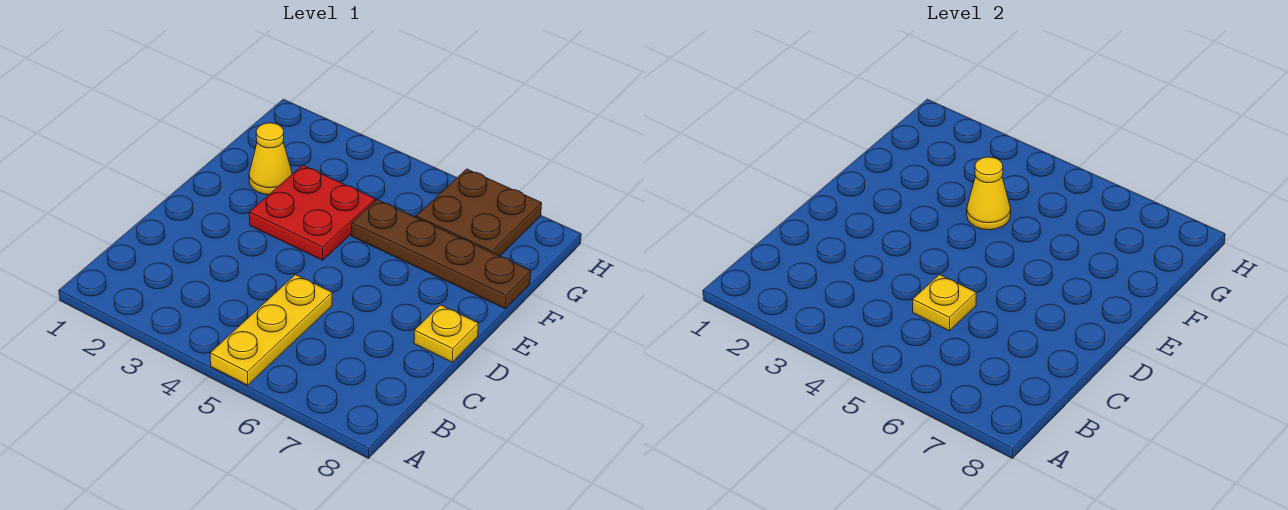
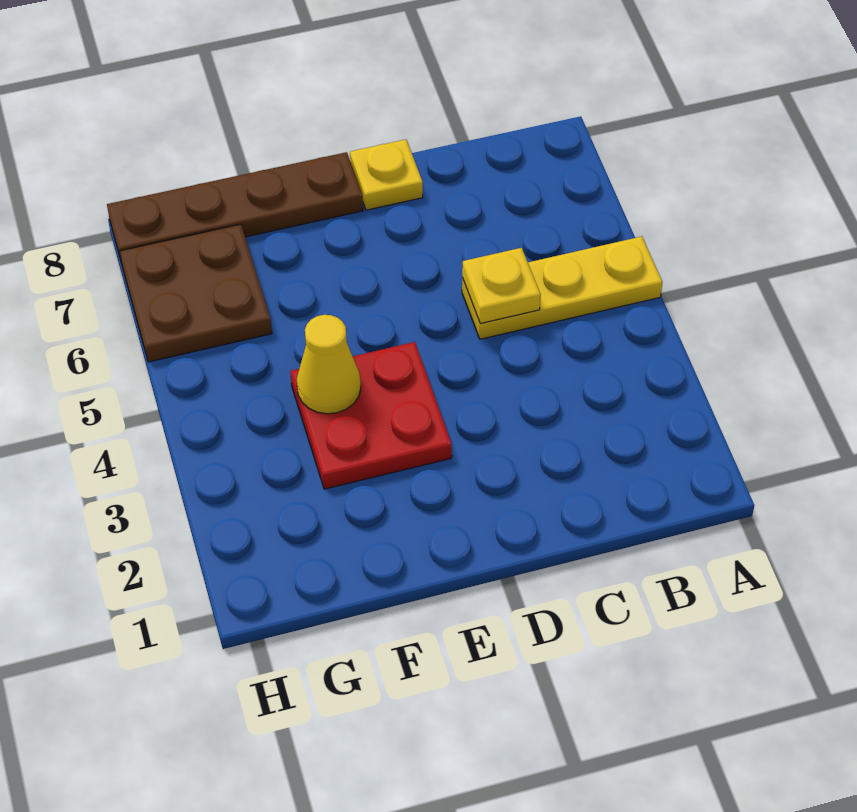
yellow cone F2 level 1 -> none
brown plate F5:F8 level 1 -> brown plate E8:H8 level 1

